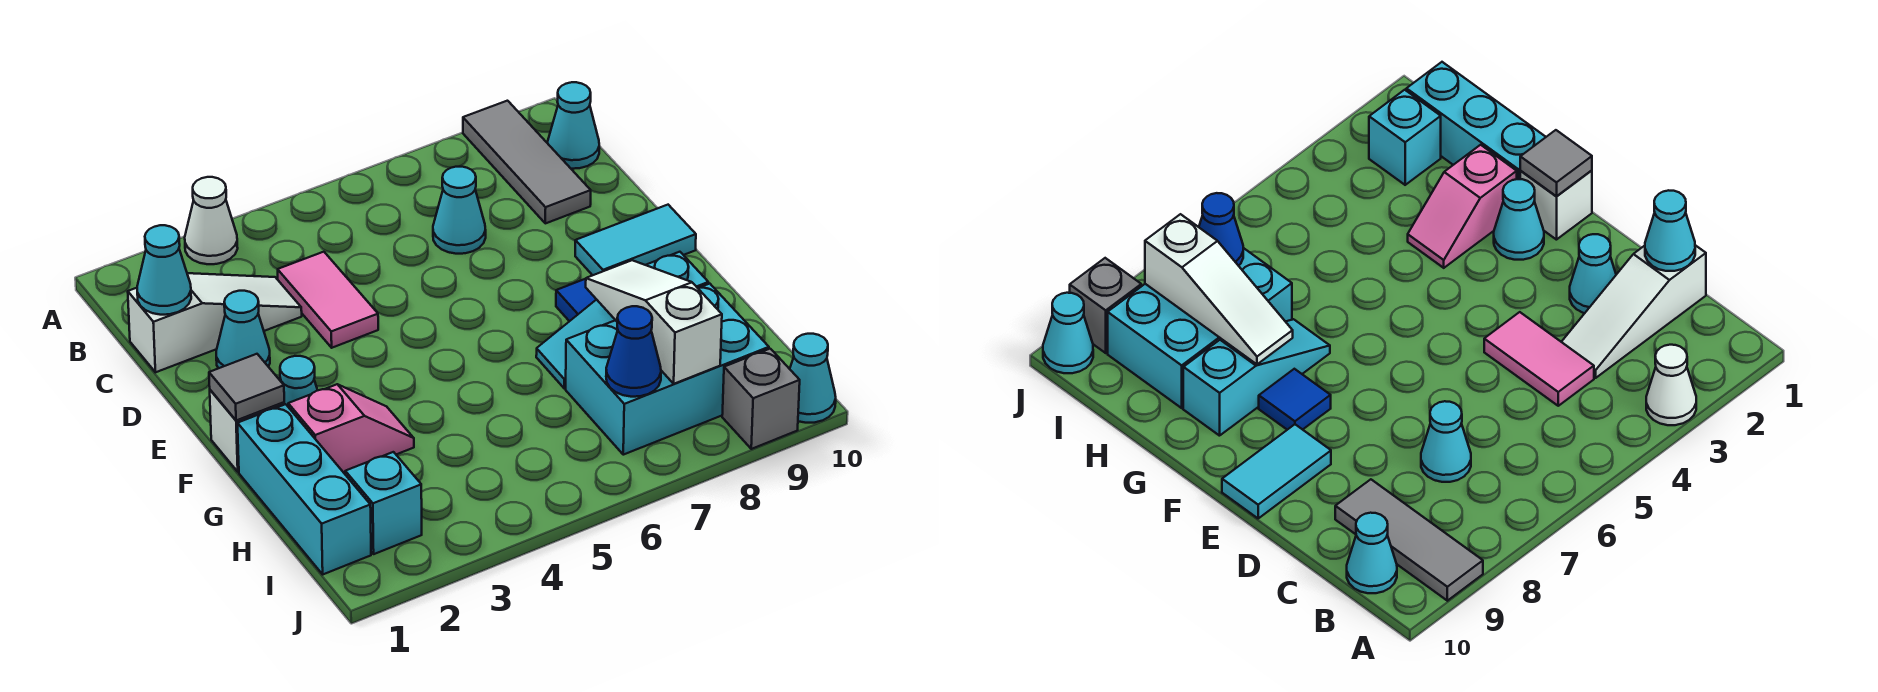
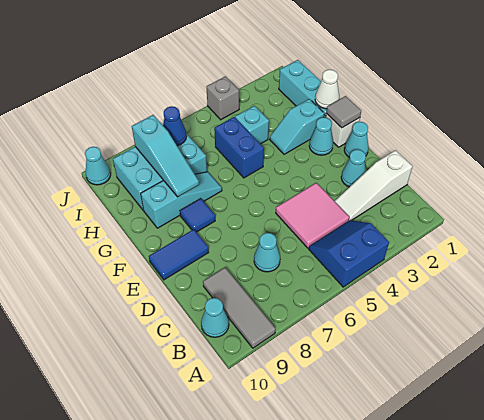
white cone A3 level 1 -> white cone G1 level 2
none -> blue slope A4:B5 level 1 top A
cyan cone C1 level 2 -> cyan cone E1 level 1
pink tile C4:D4 level 1 -> pink tile C4:D5 level 1
cyan tile E9:E10 level 1 -> blue tile E9:E10 level 1
pink slope G2:G3 level 1 top 2 -> cyan slope G2:G3 level 1 top 2
none -> blue brick G5:H5 level 1
white slope G8:I8 level 2 top I -> cyan slope G8:I8 level 2 top I
cyan brick I2 level 1 -> cyan brick H4 level 1
grey brick J9 level 1 -> grey brick J4 level 1

